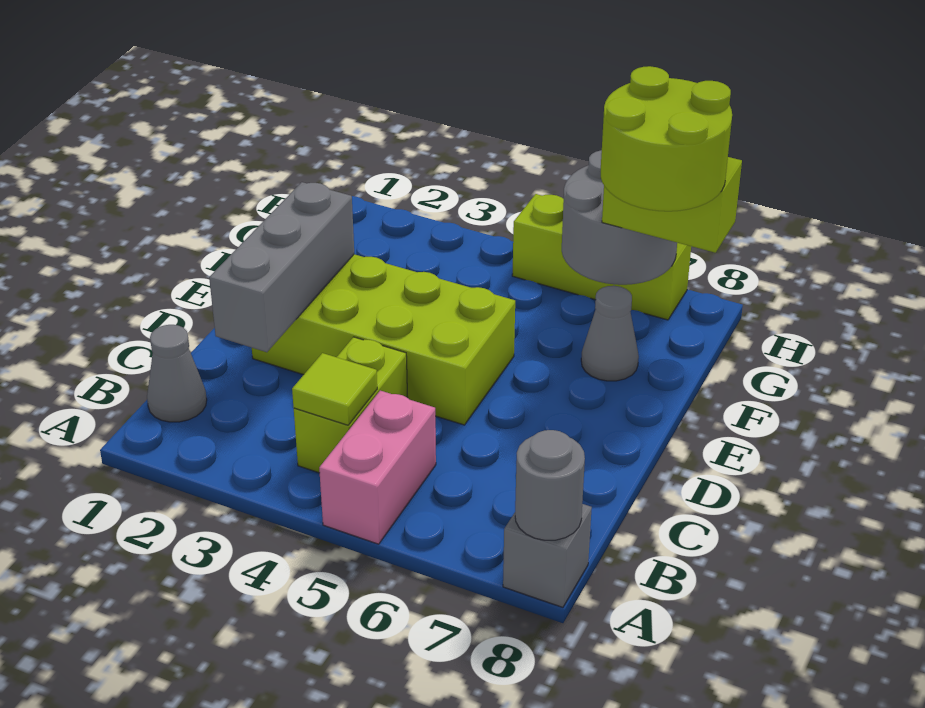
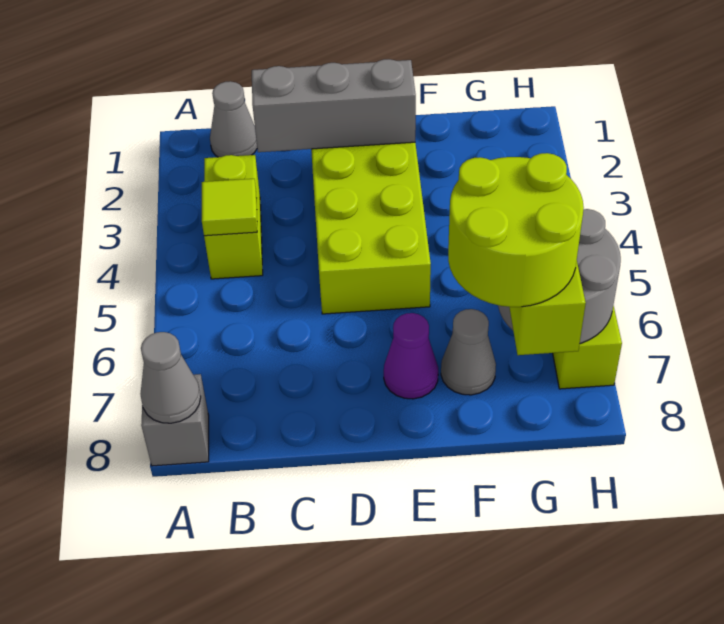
pink brick A5:B5 level 1 -> none
grey round brick A8 level 2 -> grey cone A8 level 2
lime brick B4:C4 level 1 -> lime brick B3:B4 level 1
none -> purple cone E7 level 1

